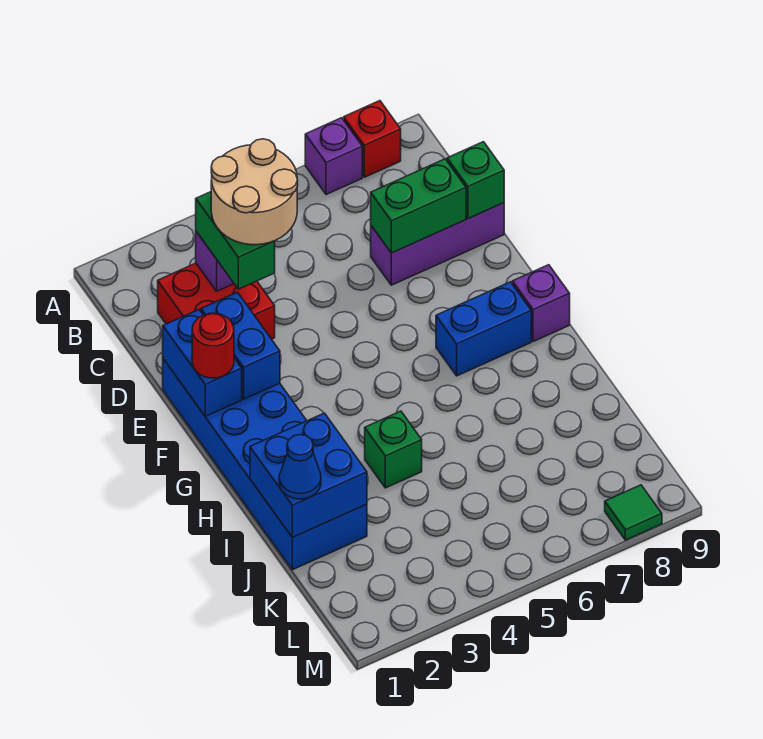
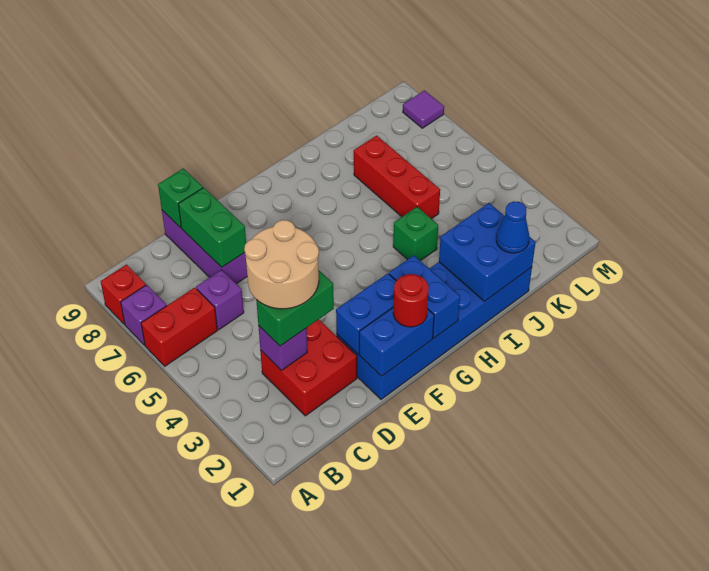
none -> red brick A6:B6 level 1
blue brick G7:G8 level 1 -> blue brick G1:G2 level 2
purple brick G9 level 1 -> purple brick C6 level 1
none -> red brick J5:J7 level 1
green tile M8 level 1 -> purple tile M8 level 1

